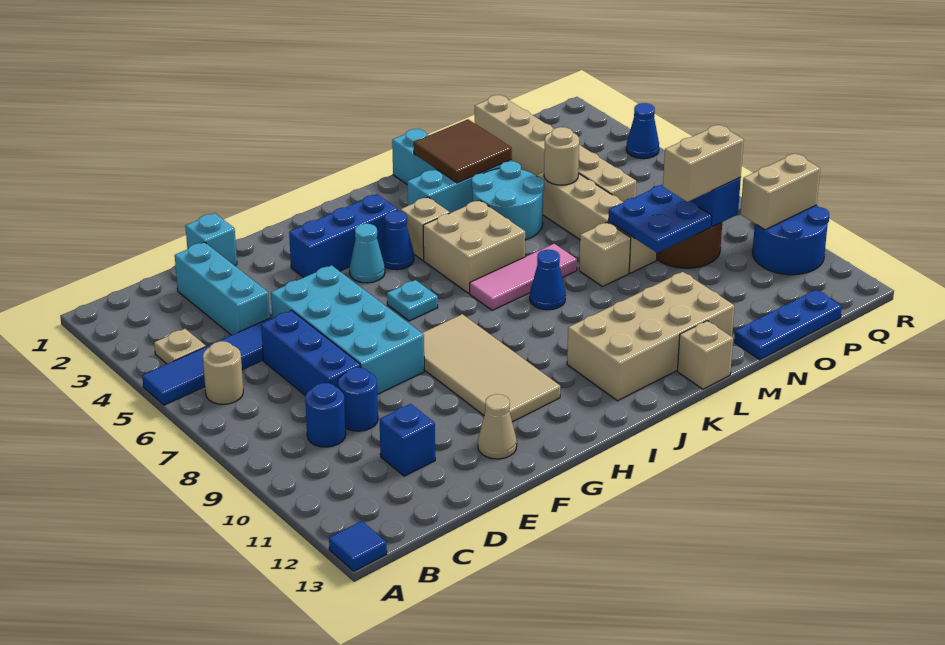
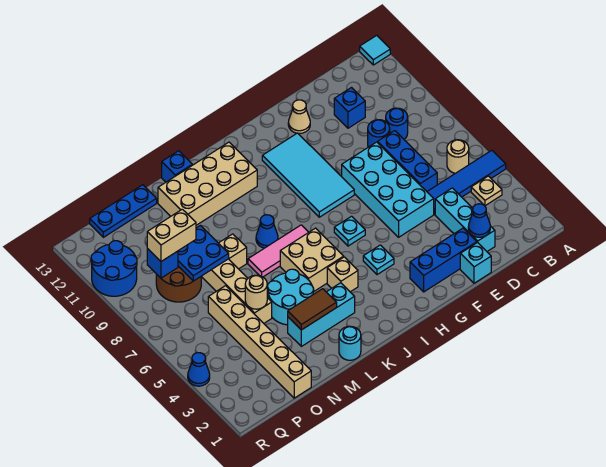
blue tile A13 level 1 -> cyan tile A13 level 1
blue brick G3:I3 level 1 -> blue brick E2:G2 level 1
tan tile G8:H11 level 1 -> cyan tile G8:H11 level 1
cyan cone H4 level 1 -> cyan plate H4 level 1
blue cone I4 level 1 -> blue cone D2 level 2
cyan brick L1 level 1 -> cyan round brick L1 level 1
brown tile L2:M3 level 2 -> brown tile L3:M3 level 2
tan brick L13 level 1 -> blue brick L13 level 1
tan brick Q10:R10 level 2 -> none

